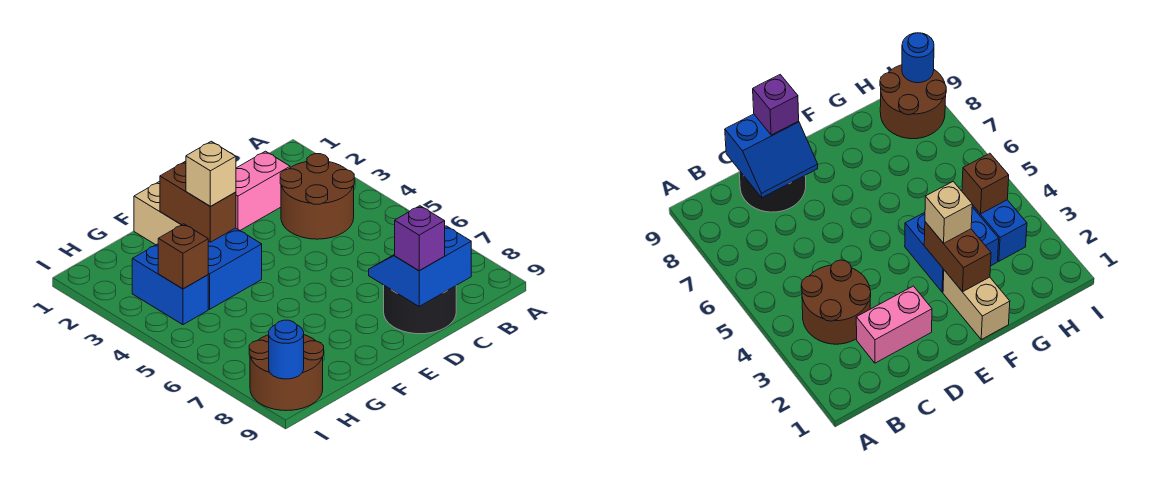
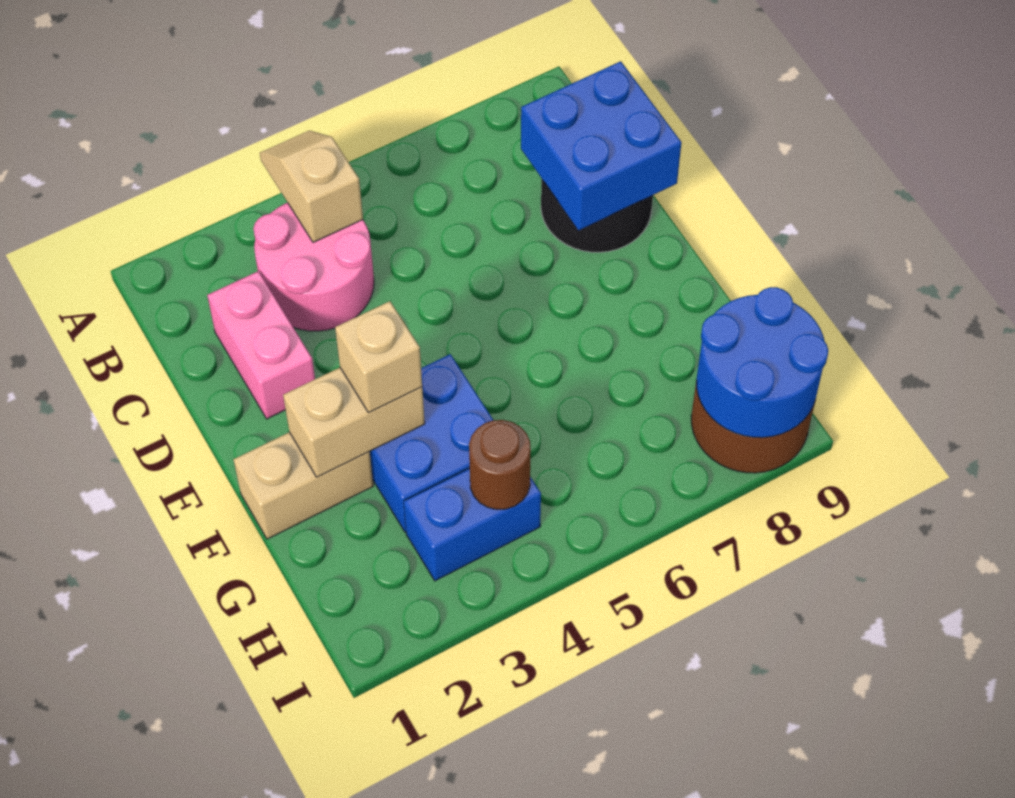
none -> tan slope A4:B4 level 2 top B
brown round brick B3:C4 level 1 -> pink round brick B3:C4 level 1
blue slope C8:D9 level 2 top 9 -> blue brick C8:D9 level 2
purple brick D9 level 3 -> none
brown brick F2:F3 level 2 -> tan brick F2:F3 level 2
brown brick H4 level 2 -> brown round brick H4 level 2
blue round brick I9 level 2 -> blue round brick H8:I9 level 2

